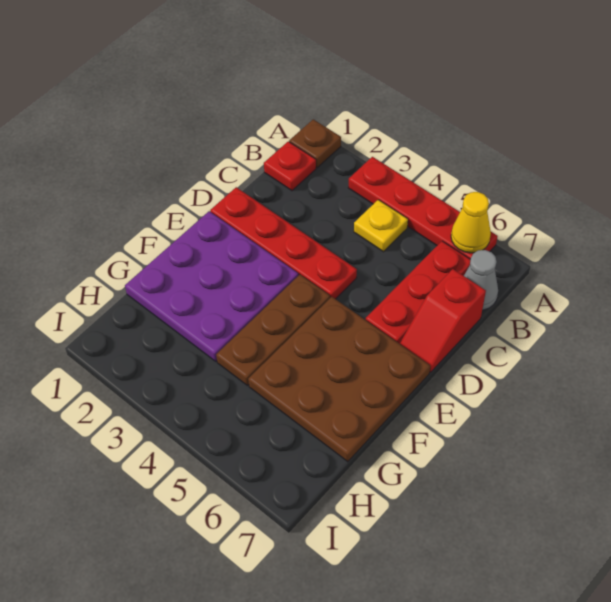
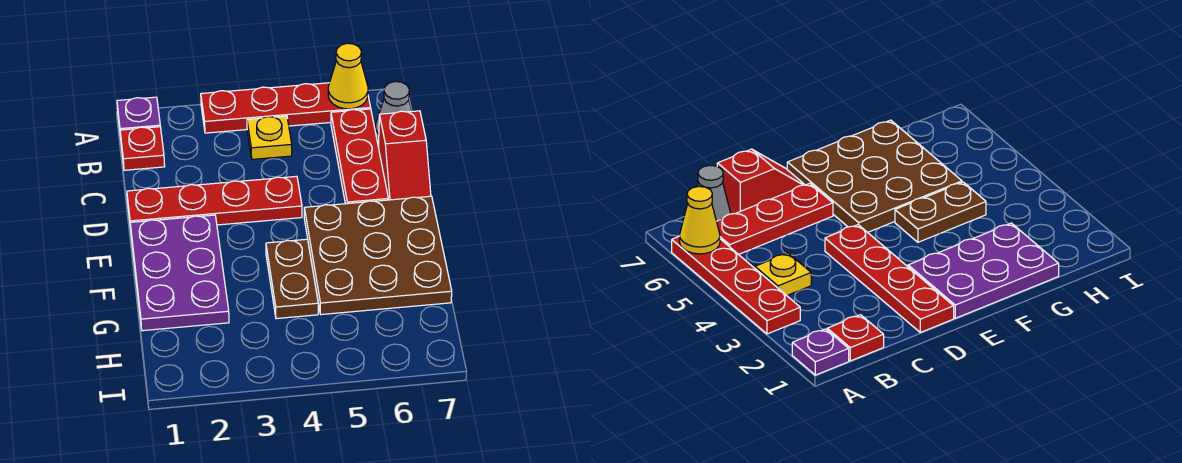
brown plate A1 level 1 -> purple plate A1 level 1
purple plate E1:G3 level 1 -> purple plate E1:G2 level 1
brown plate E4:G4 level 1 -> brown plate F4:G4 level 1

